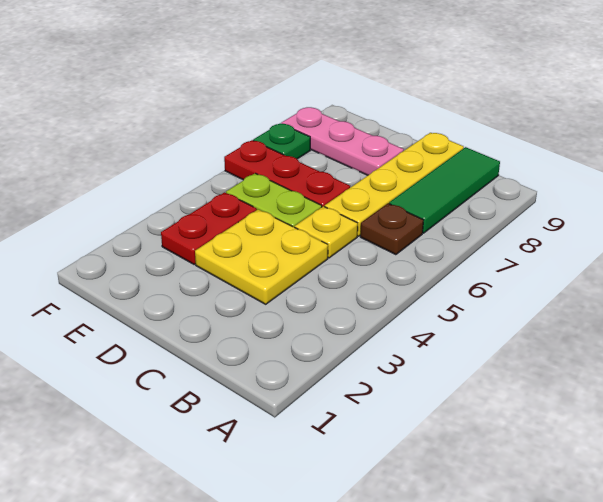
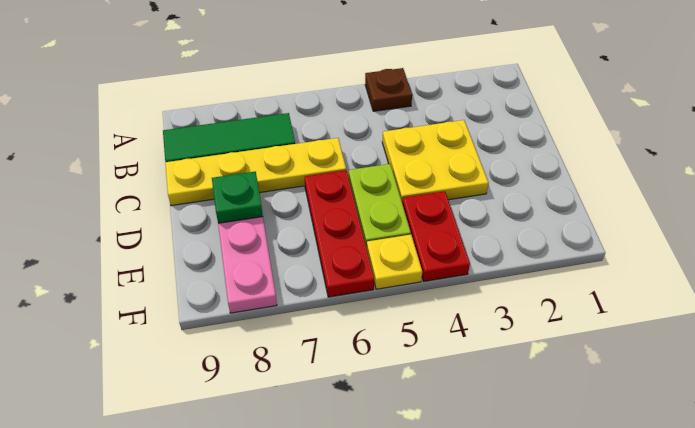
brown plate B6 level 1 -> brown plate A4 level 1
yellow plate C5 level 1 -> yellow plate F5 level 1
red plate E3:E4 level 1 -> red plate E4:F4 level 1
green plate F7 level 1 -> green plate D8 level 2

